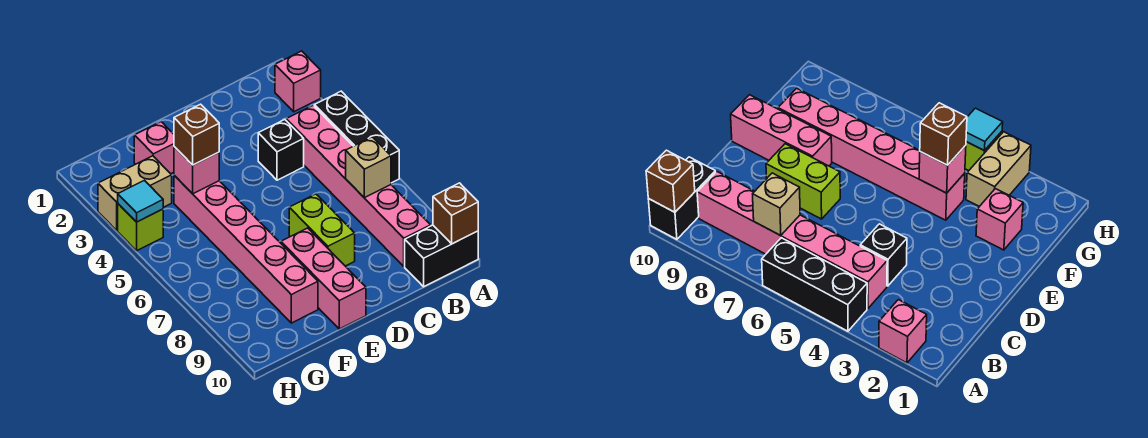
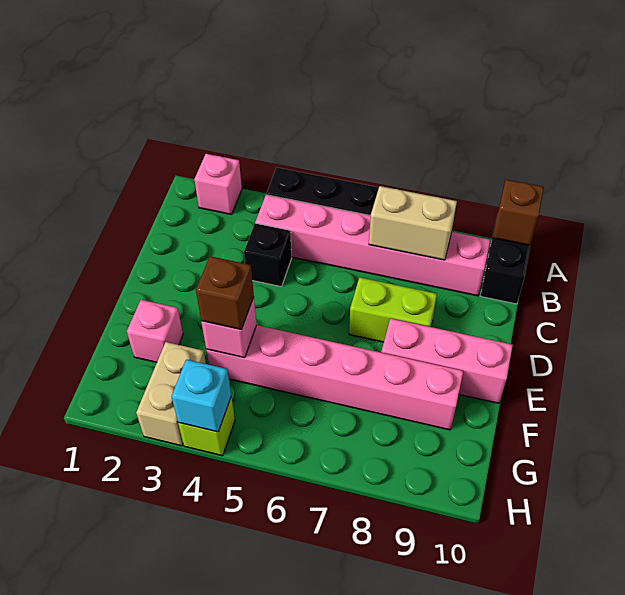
tan brick B7 level 2 -> tan brick B7:B8 level 2
cyan tile H4 level 2 -> cyan brick H4 level 2

